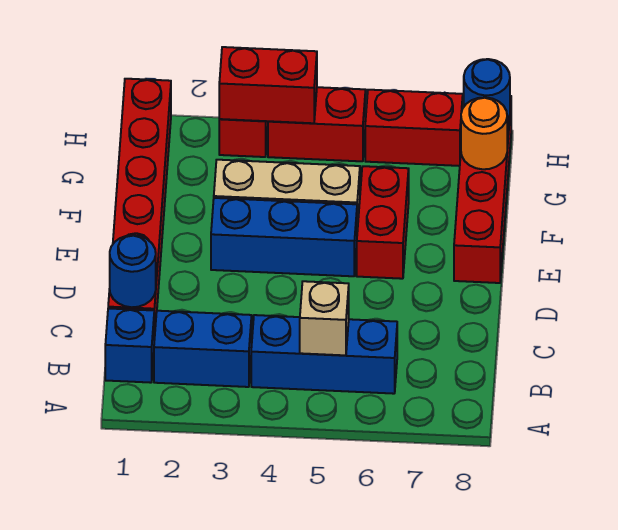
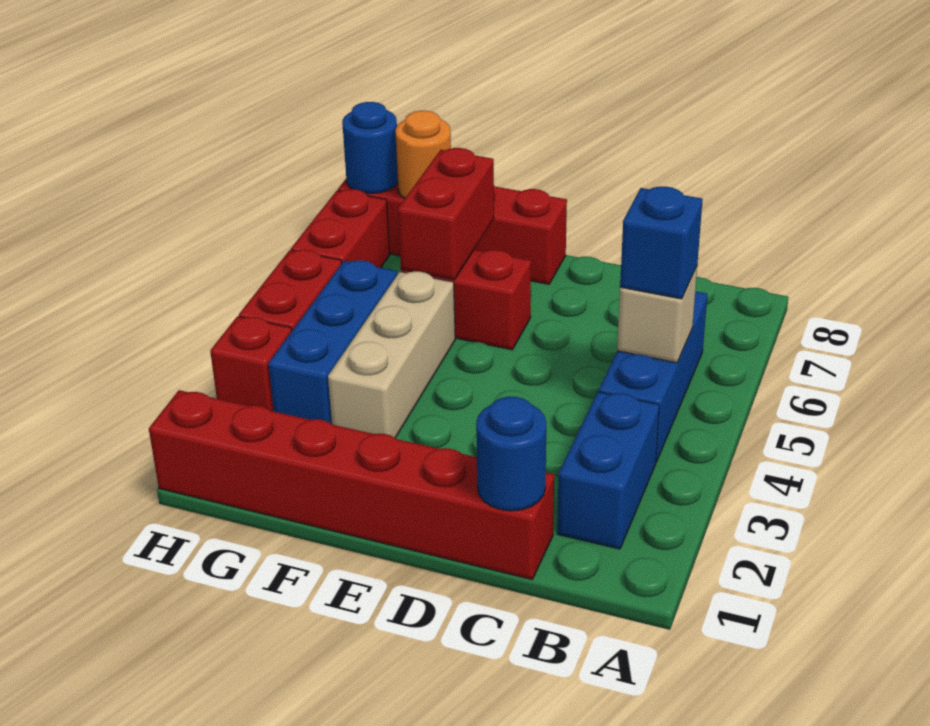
blue brick B1 level 1 -> blue brick B5 level 3
blue brick E3:E5 level 1 -> blue brick G3:G5 level 1
red brick H3:H4 level 2 -> red brick F6:F7 level 2

